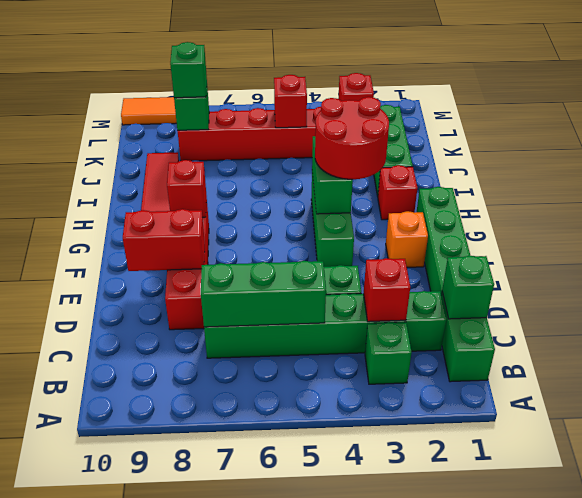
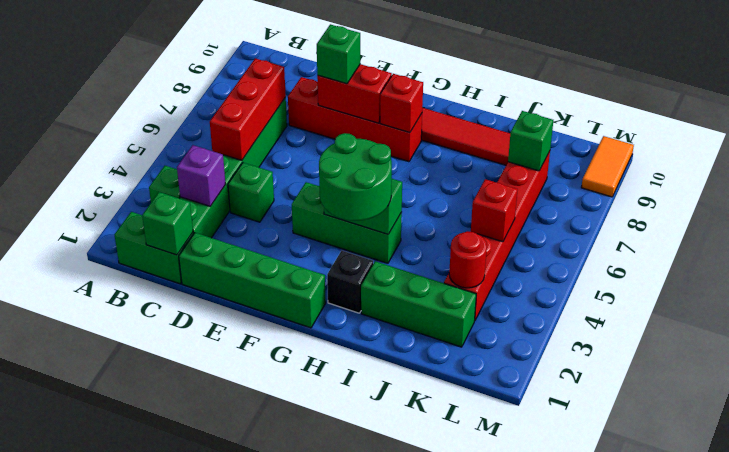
red brick C3 level 2 -> purple brick C3 level 2
green brick C5:C7 level 2 -> red brick C5:C7 level 2
red brick E8:E9 level 2 -> red brick E8:F8 level 2
orange brick F2 level 1 -> none
red round brick G3:H4 level 3 -> green round brick G3:H4 level 3
red brick H2 level 1 -> black brick H2 level 1
red brick K3 level 2 -> red round brick K3 level 2
green brick K8 level 3 -> green brick E8 level 3

